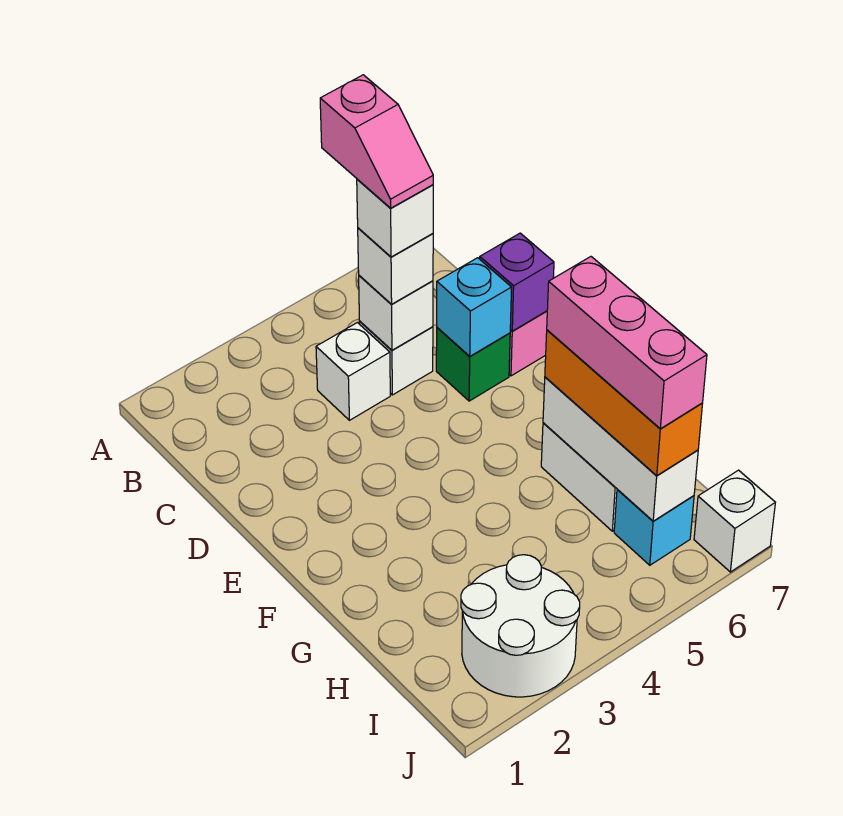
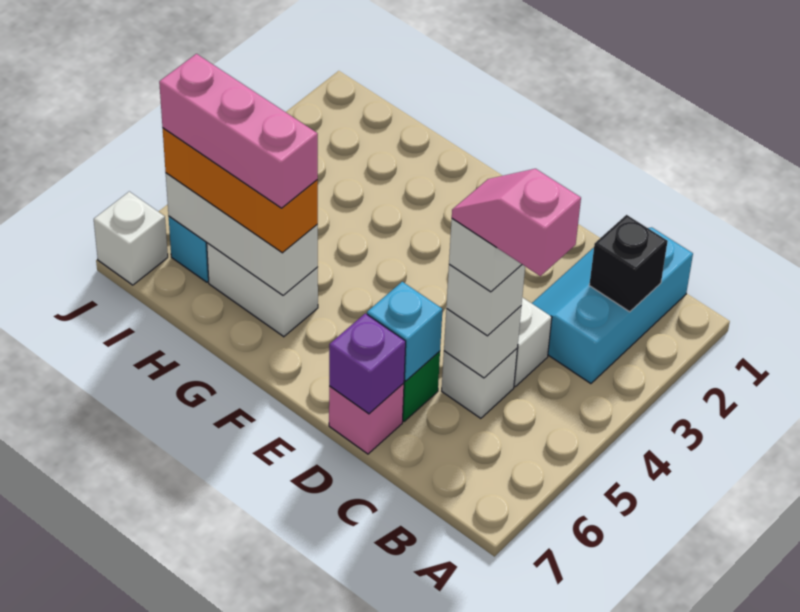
none -> cyan slope B1:C3 level 1 top B
none -> black brick B2 level 2
white round brick I2:J3 level 1 -> none

